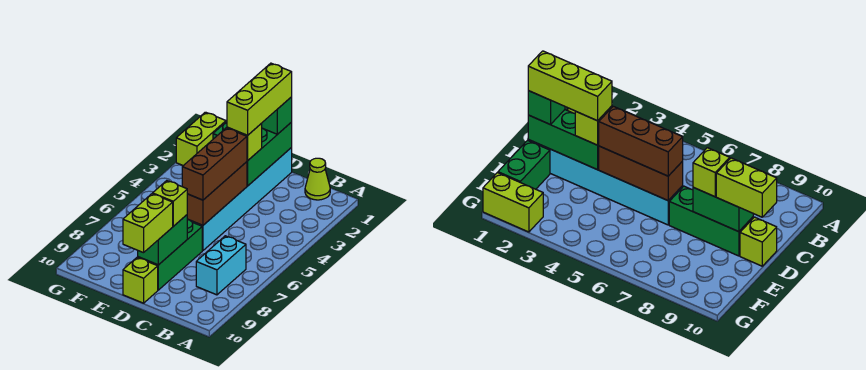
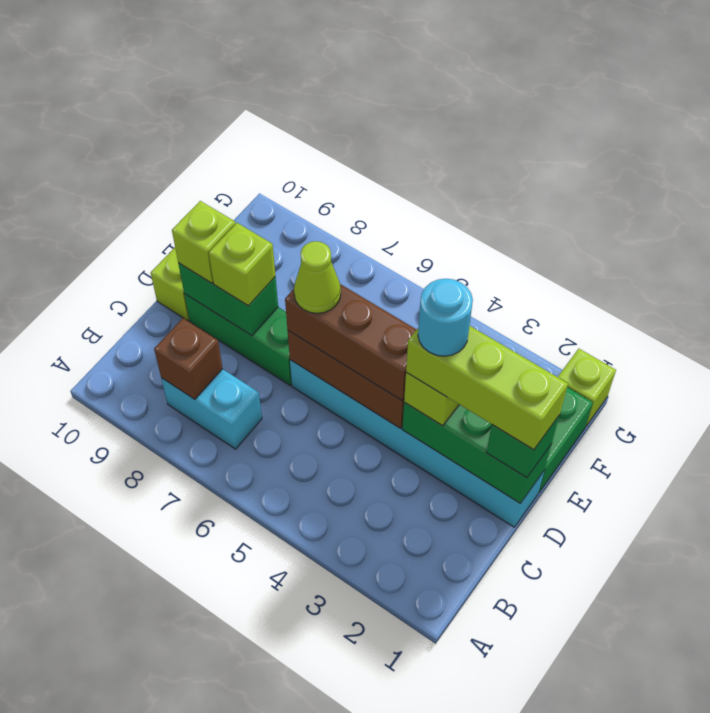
lime cone B1 level 1 -> lime cone D6 level 4
none -> brown brick B8 level 2
none -> cyan round brick D3 level 5
lime brick D9:D10 level 3 -> lime brick D9 level 3
lime brick G1:G2 level 1 -> lime brick G1 level 1

